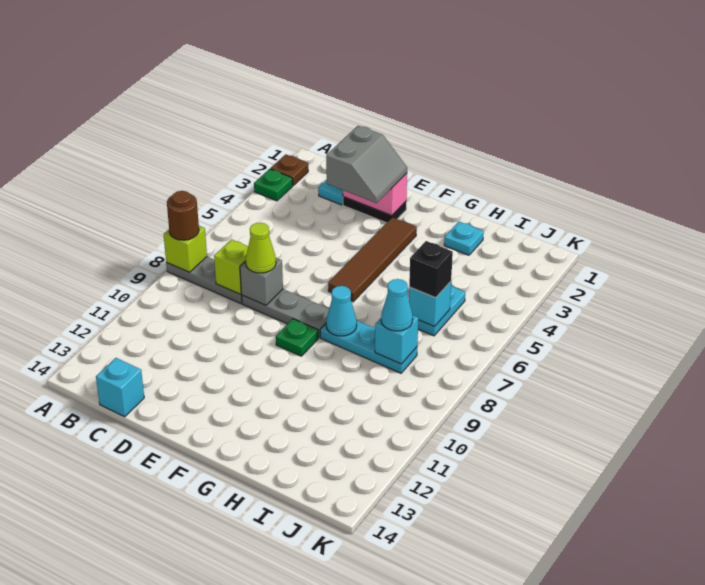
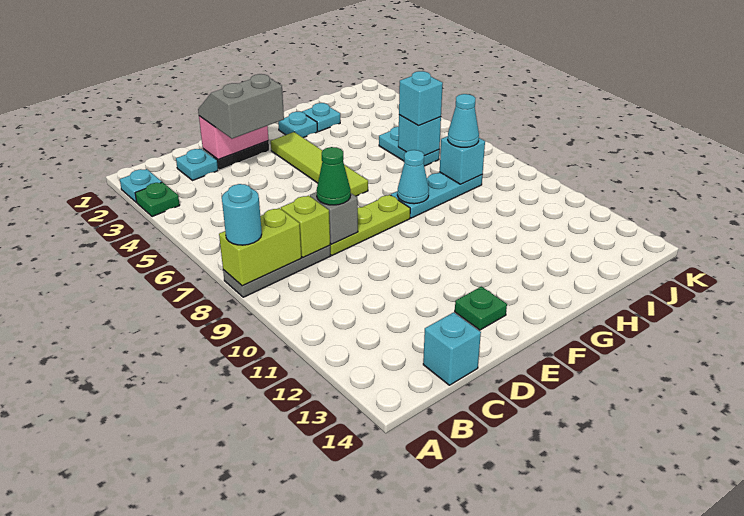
brown plate A2 level 1 -> cyan plate A2 level 1
lime brick A8 level 2 -> lime brick A8:B8 level 2
brown round brick A8 level 3 -> cyan round brick A8 level 3
grey slope D2:E3 level 3 top D -> grey slope D2:E3 level 3 top 3
grey plate D8:F8 level 1 -> lime plate D8:F8 level 1
lime cone D8 level 3 -> green cone D8 level 3
brown tile F3:F6 level 1 -> lime tile F3:F6 level 1
green plate F9 level 1 -> green plate E13 level 1
none -> cyan plate G2 level 1
black brick I6 level 3 -> cyan brick I6 level 3

